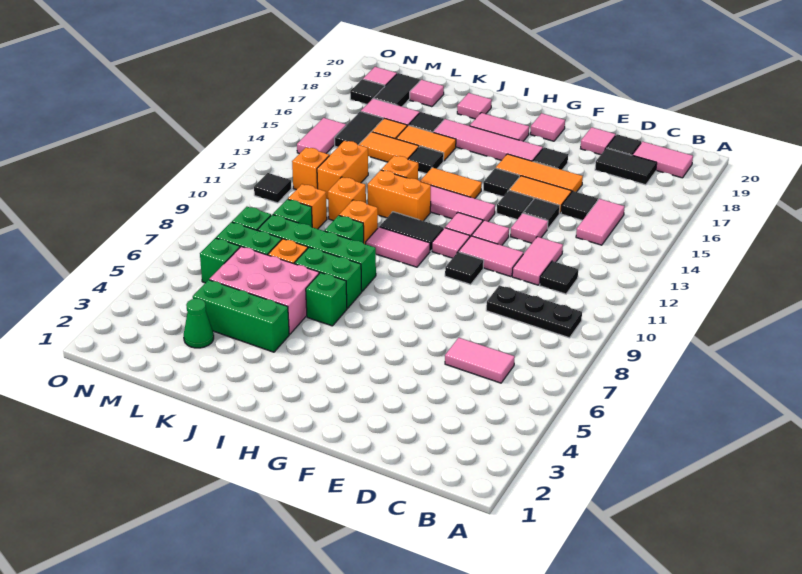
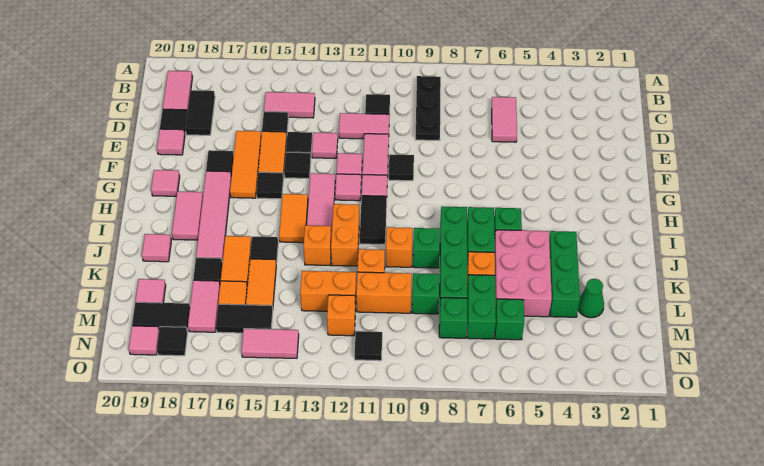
pink tile H10:I10 level 1 -> none
orange brick L10 level 1 -> orange brick L10:L11 level 1

